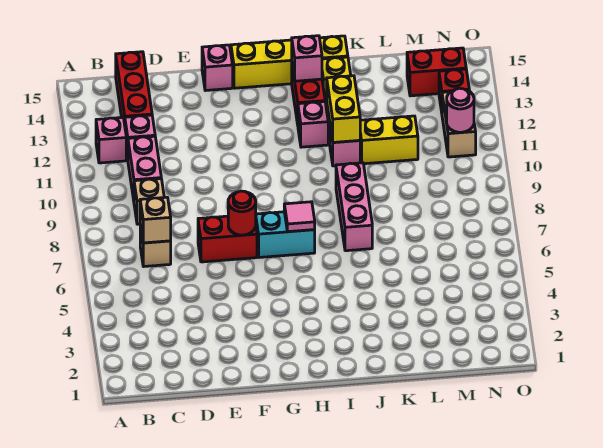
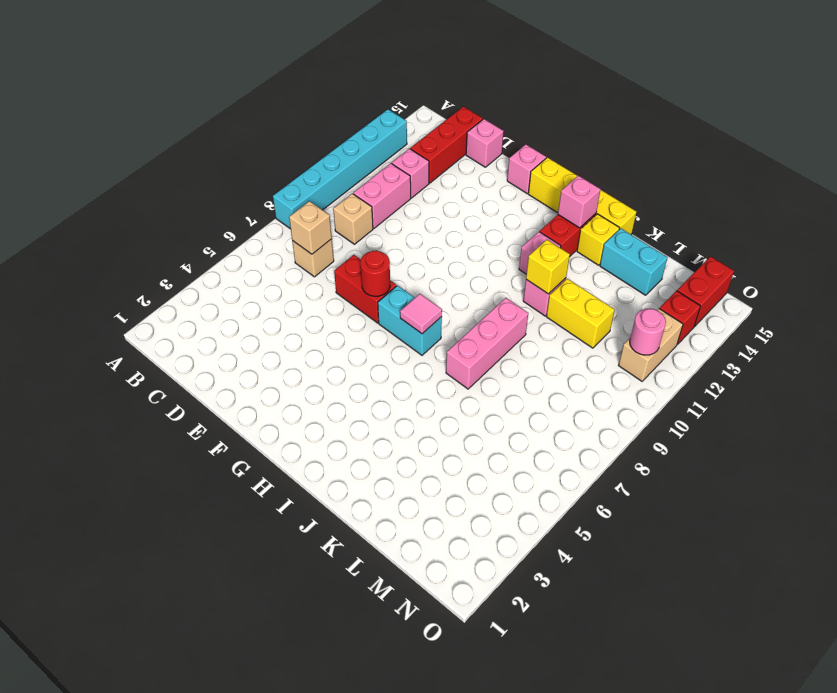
none -> cyan brick A8:A13 level 1
pink brick B12 level 1 -> pink brick D15 level 1
yellow brick J11:J12 level 2 -> yellow brick J11 level 2
none -> cyan brick K14:L14 level 1
red brick M14:N14 level 1 -> red brick N14:N15 level 1

